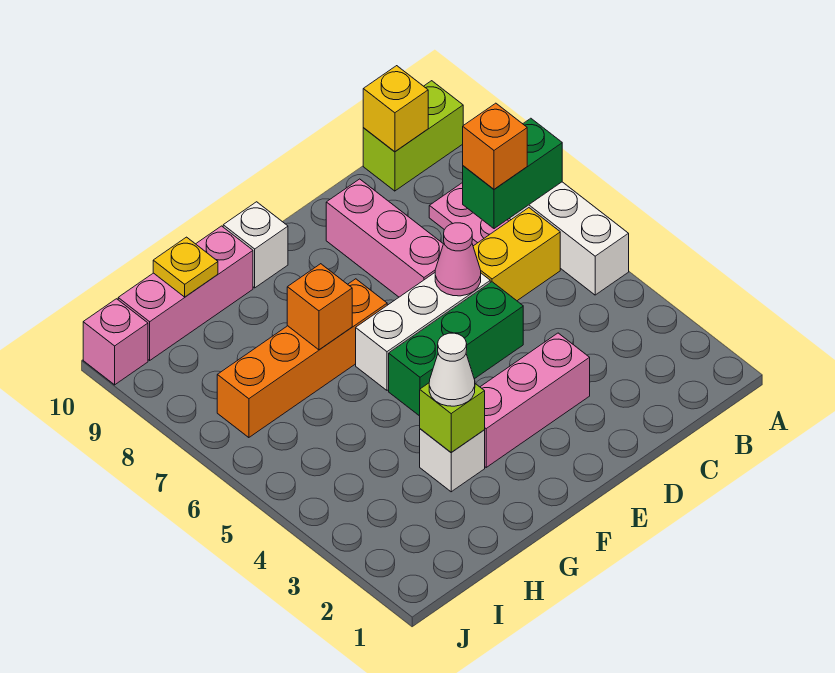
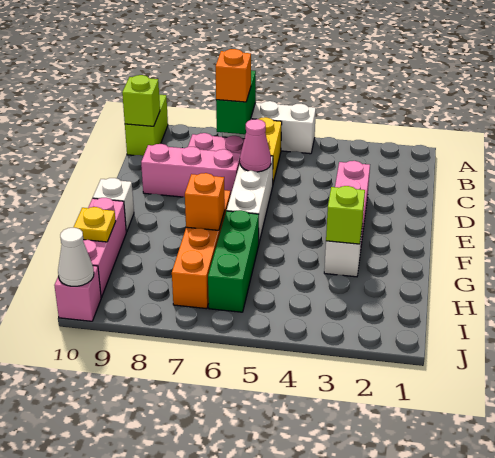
yellow brick B10 level 2 -> lime brick B10 level 2
green brick D5:F5 level 1 -> green brick G6:I6 level 1
white cone G3 level 3 -> white cone J10 level 2

